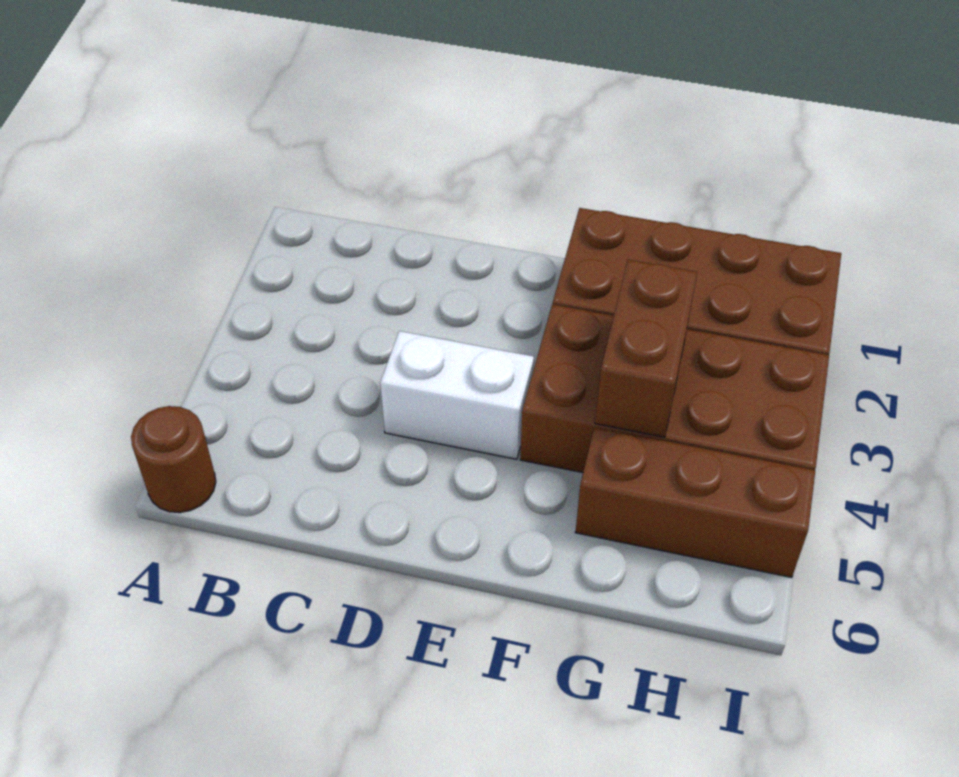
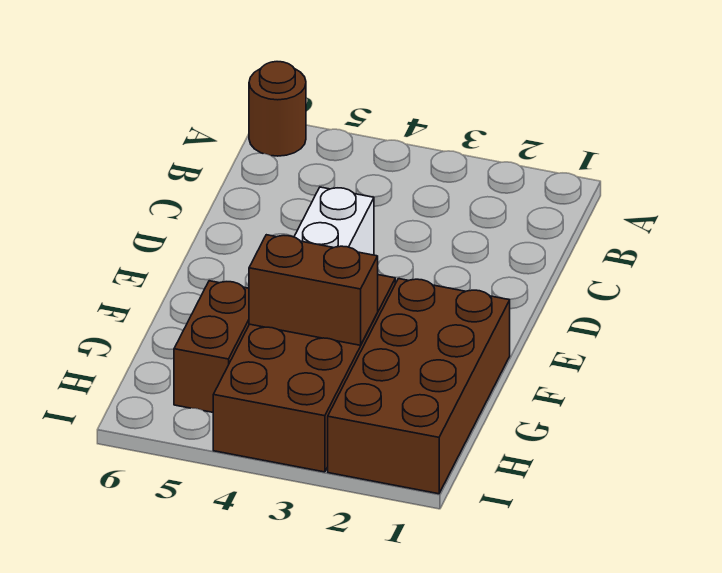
brown brick G5:I5 level 1 -> brown brick G5:H5 level 1

